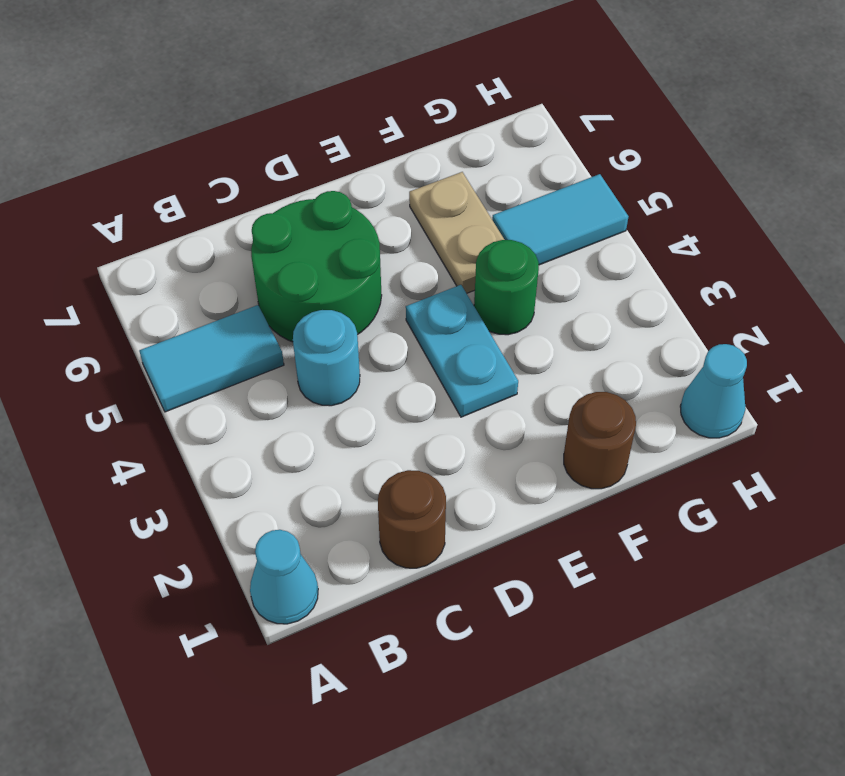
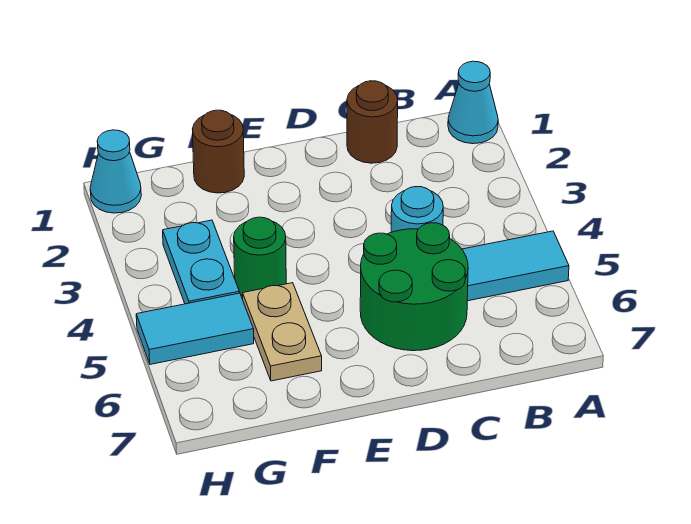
cyan plate E3:E4 level 1 -> cyan plate G3:G4 level 1

